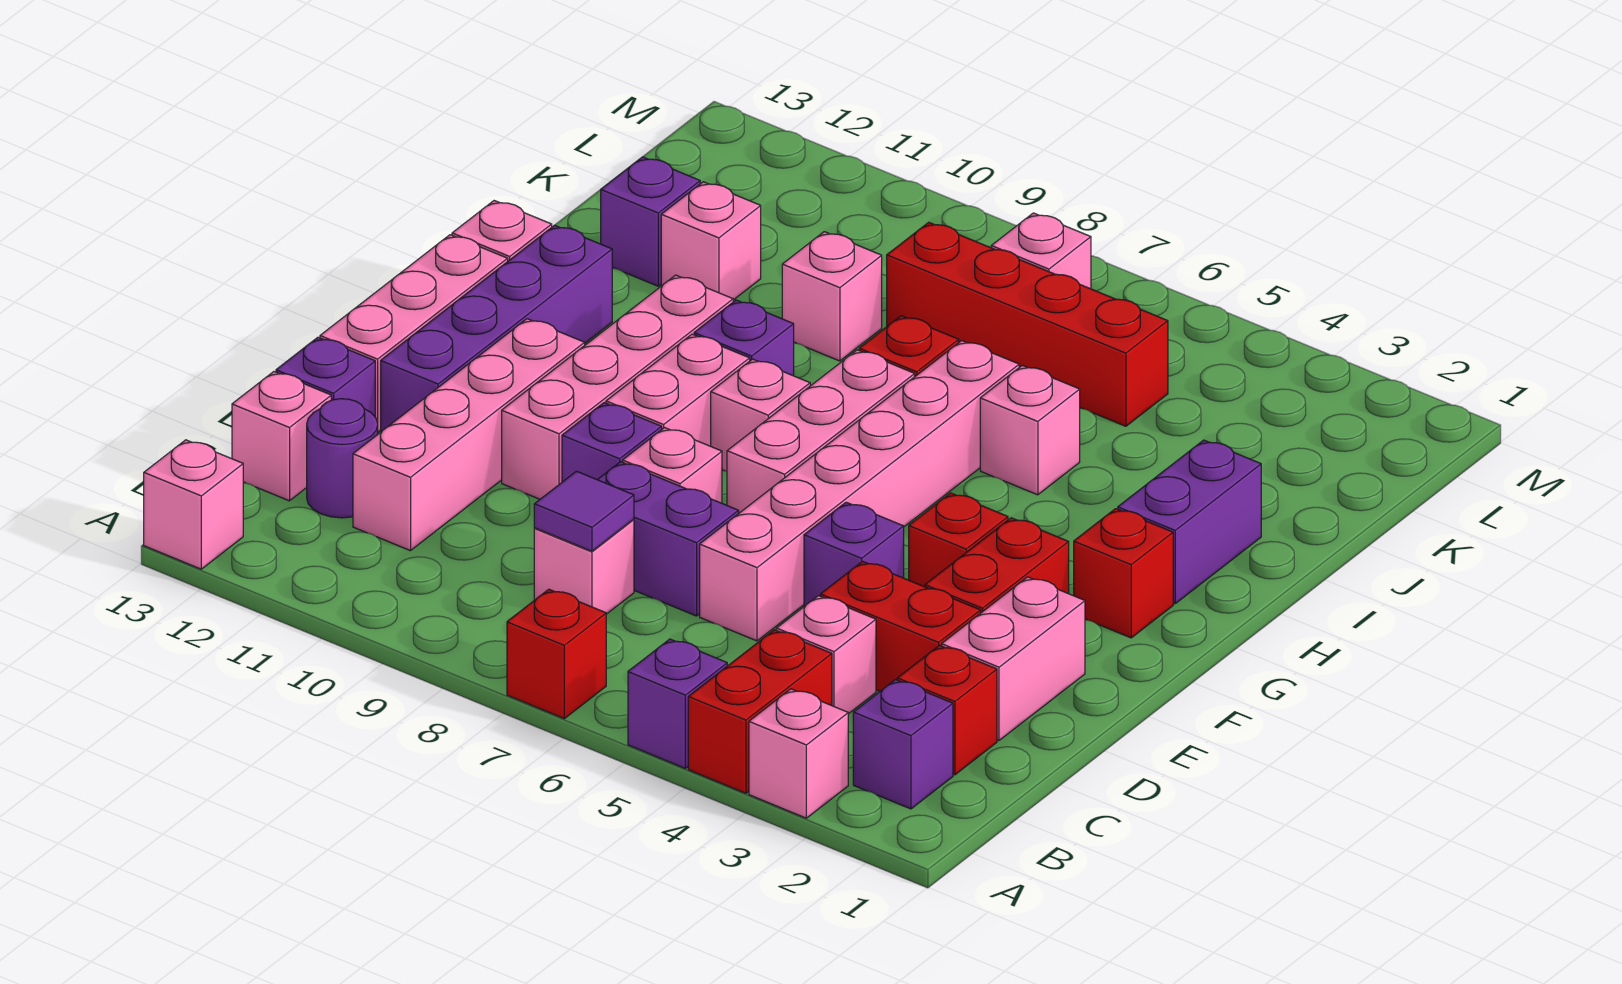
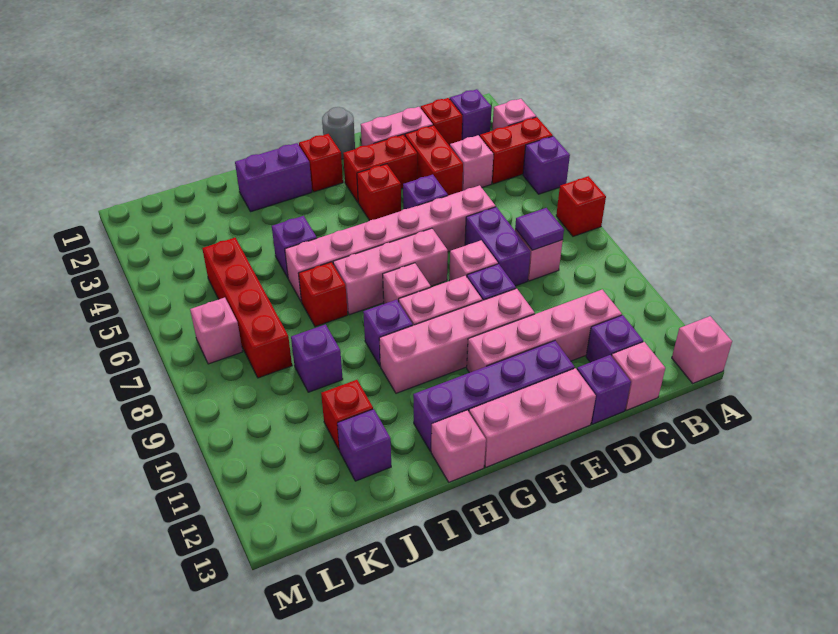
purple round brick C12 level 1 -> purple brick C12 level 1
none -> grey round brick F1 level 1
pink brick I5 level 1 -> purple brick I5 level 1
pink brick J9 level 1 -> purple brick J9 level 1
pink brick J11 level 1 -> red brick J11 level 1

